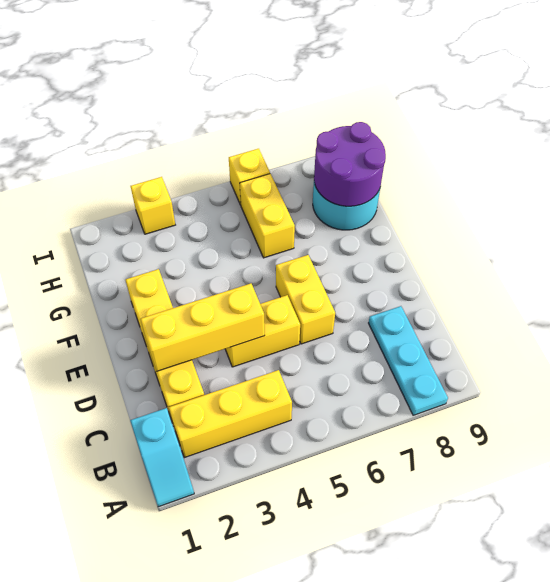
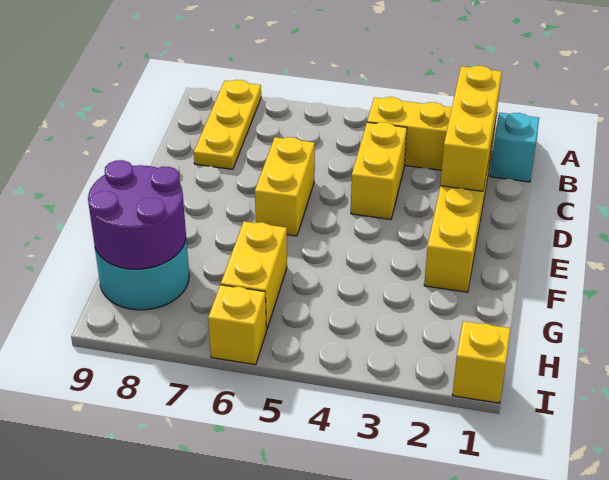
cyan plate A8:C8 level 1 -> yellow plate A8:C8 level 1
yellow brick D2:D4 level 2 -> yellow brick B2:D2 level 2
yellow brick D4:D5 level 1 -> yellow brick C4:D4 level 1
yellow brick I3 level 1 -> yellow brick I1 level 1

